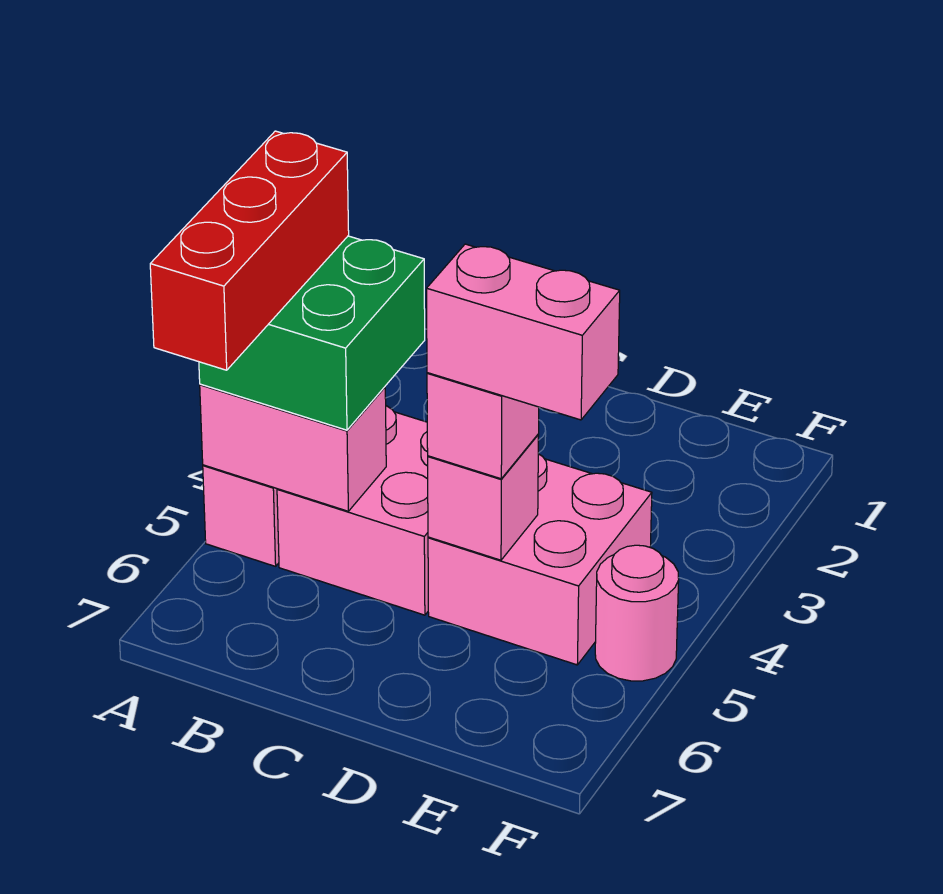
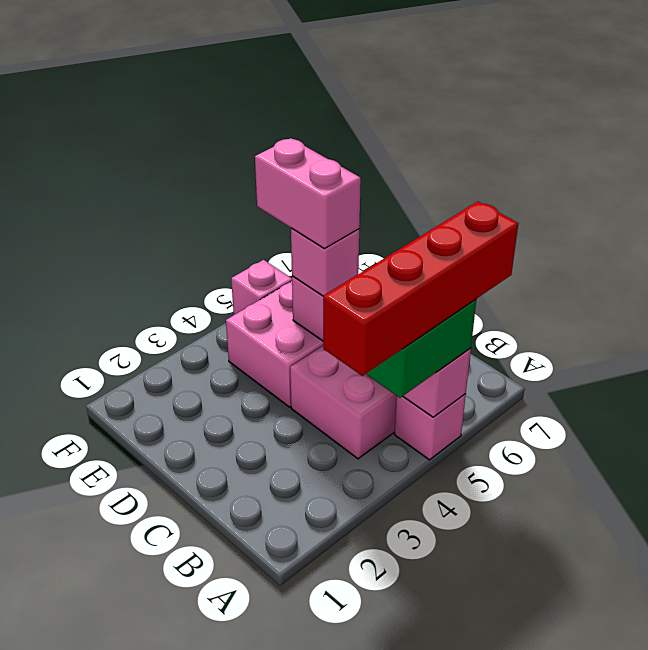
red brick A4:A6 level 4 -> red brick A3:A6 level 4
pink round brick F5 level 1 -> pink brick F5 level 1

